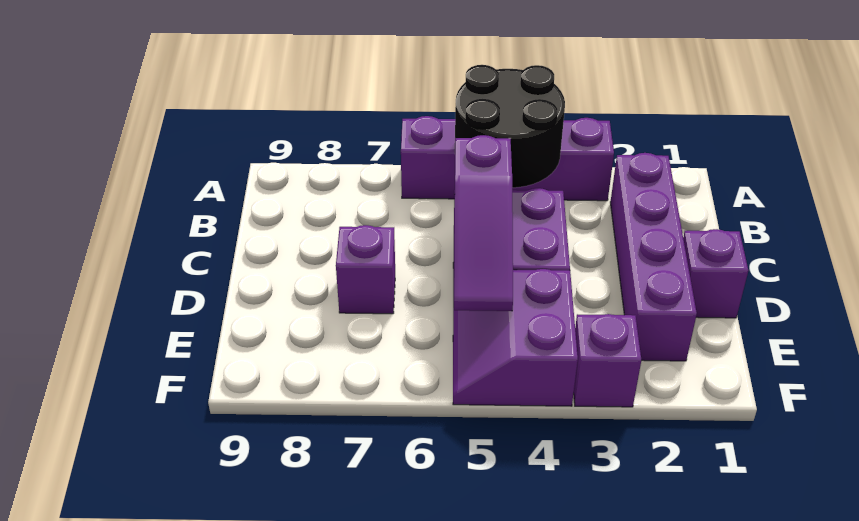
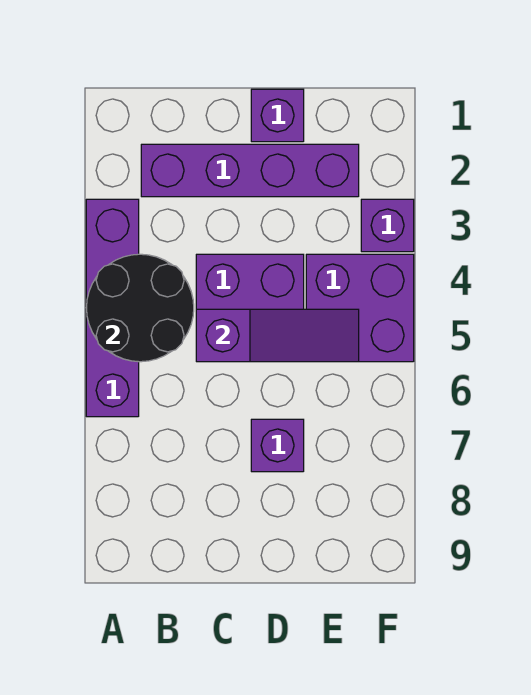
purple slope E4:F5 level 1 top 4 -> purple brick E4:F5 level 1

